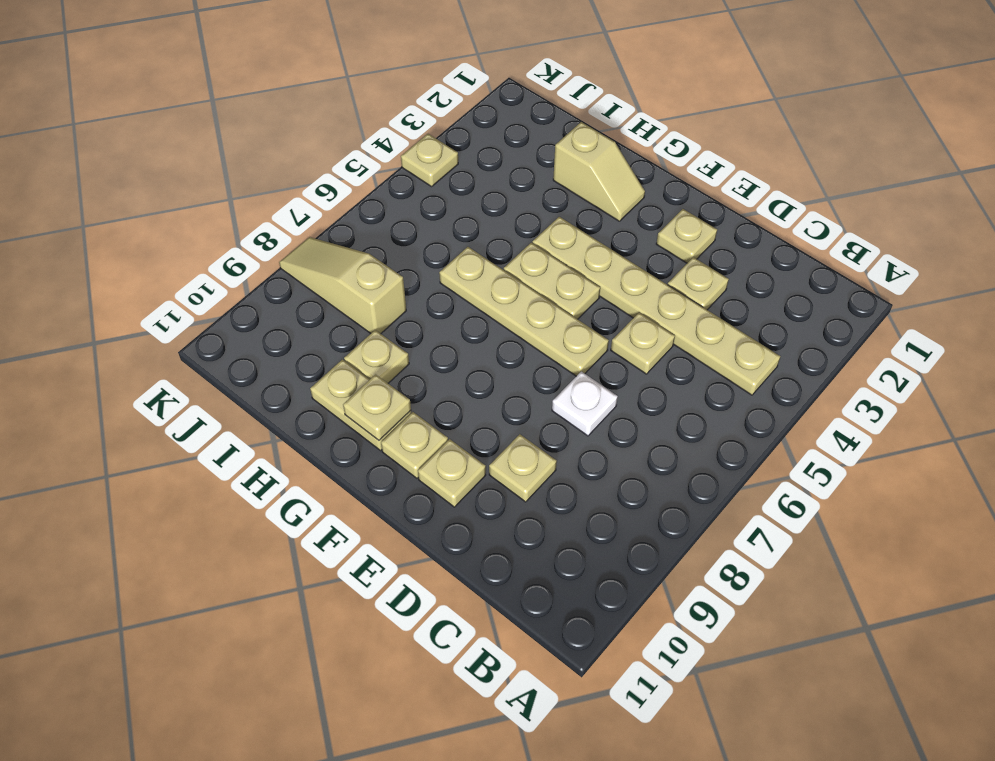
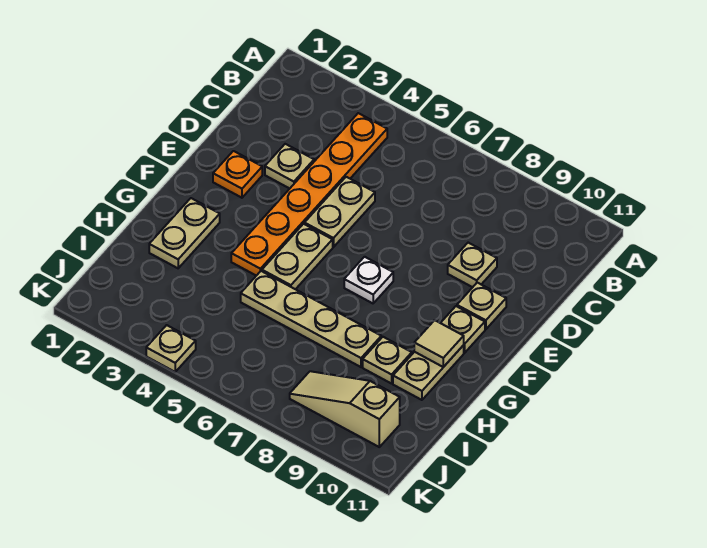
tan plate B4:G4 level 1 -> orange plate B4:G4 level 1
tan plate D5 level 1 -> tan plate D5:E5 level 1
white plate D7 level 1 -> white plate F7 level 1
tan plate E2 level 1 -> orange plate E2 level 1
tan plate E6:H6 level 1 -> tan plate H5:H8 level 1
tan slope G2:H2 level 1 top H -> tan plate G2:H2 level 1
tan plate G10 level 2 -> tan tile G10 level 2
tan slope I8:K8 level 1 top I -> tan slope J8:J10 level 1 top 10

